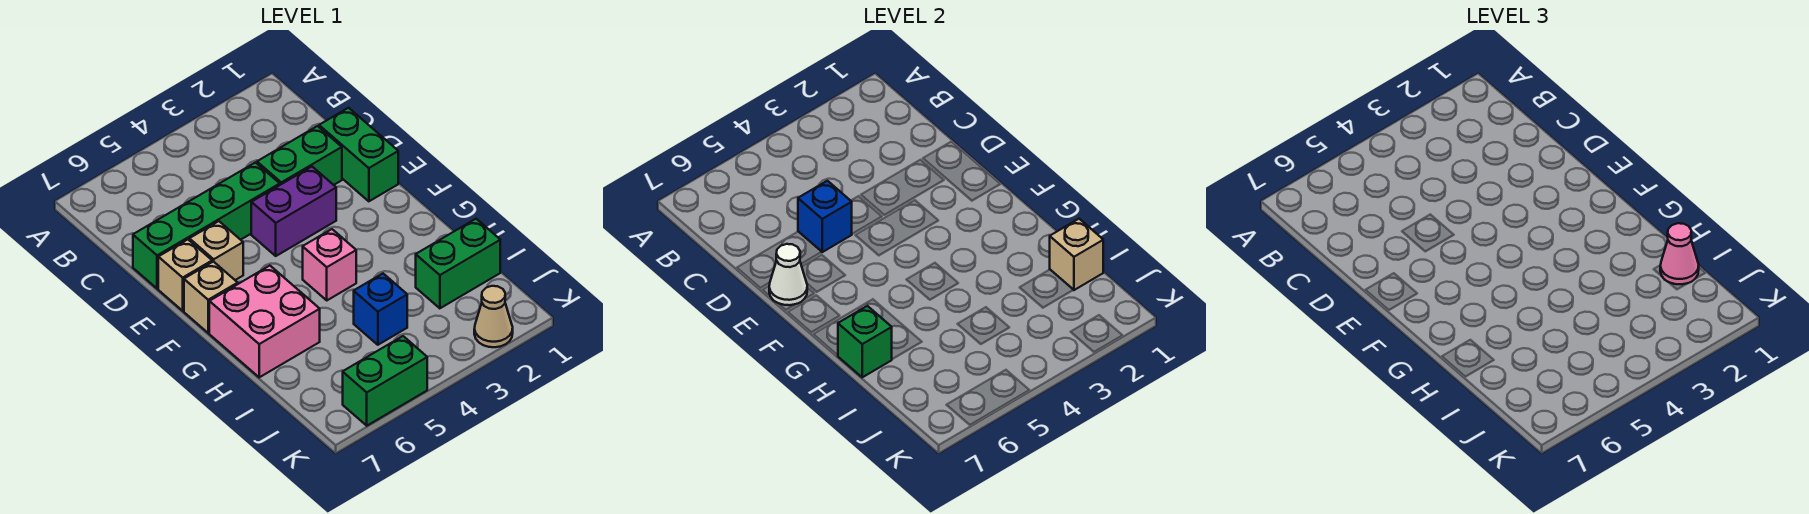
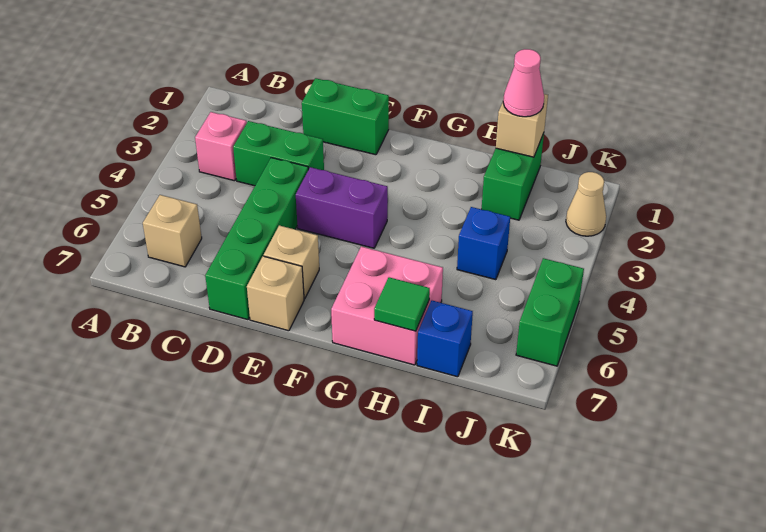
green brick D2:D3 level 1 -> green brick C3:D3 level 1
blue brick D5 level 2 -> blue brick I7 level 1
purple brick E3:E4 level 1 -> purple brick E4:F4 level 1
white cone E7 level 2 -> none
tan brick F7 level 1 -> tan brick B6 level 1
pink brick G4 level 1 -> pink brick B3 level 1
green brick H7 level 2 -> green tile H7 level 2

